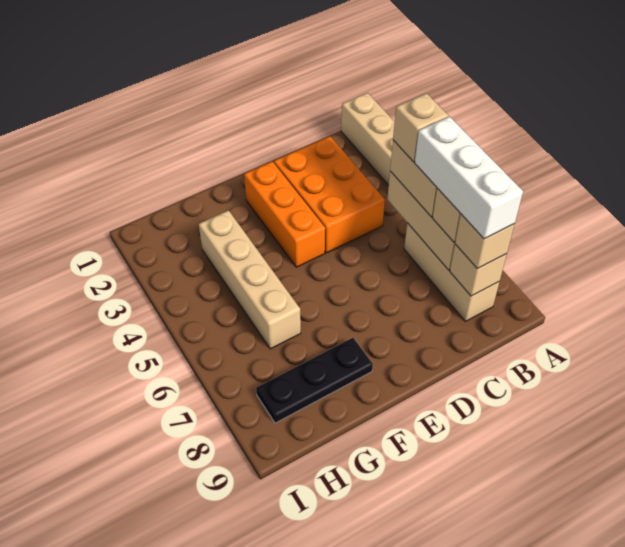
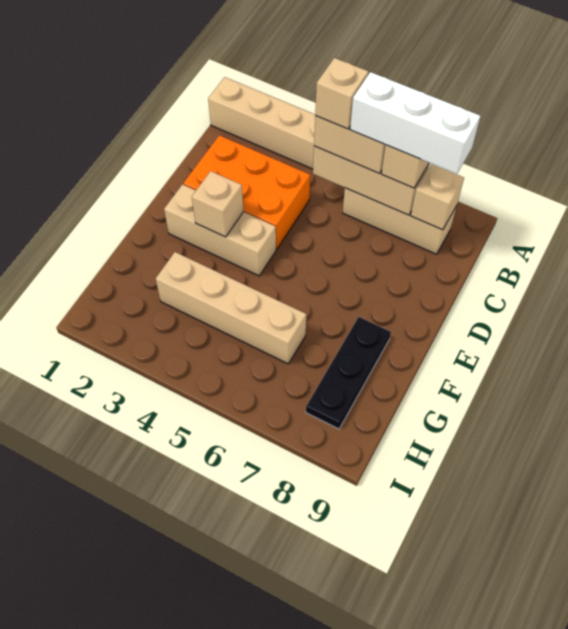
tan brick B8 level 3 -> tan brick E3 level 2
orange brick E2:E4 level 1 -> tan brick E2:E4 level 1

